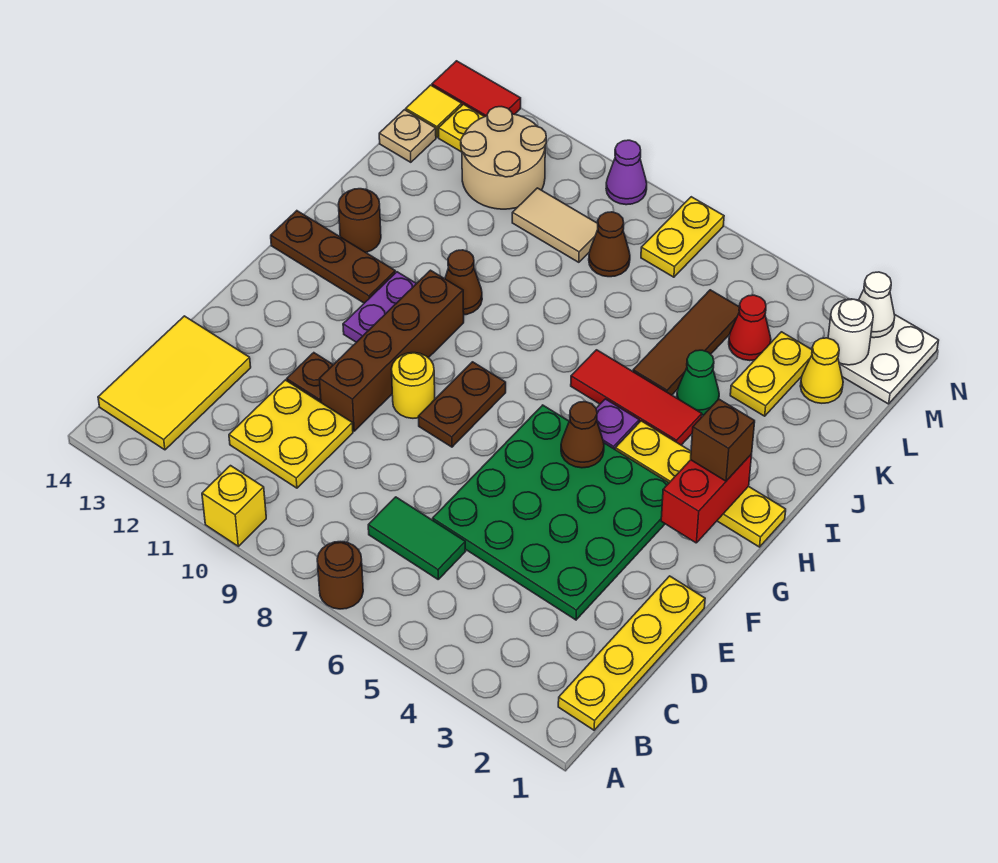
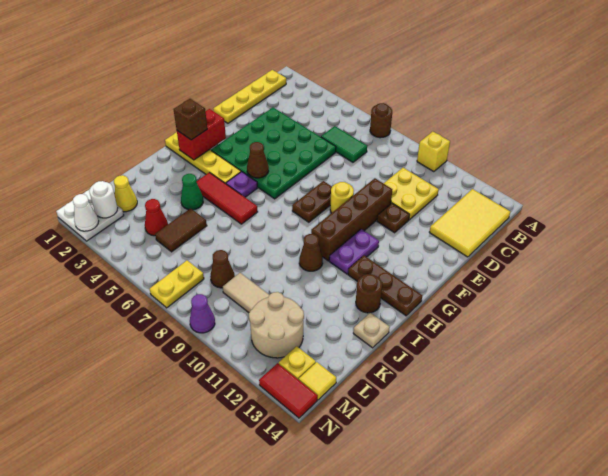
brown tile J5:L5 level 1 -> brown tile K5:L5 level 1
yellow plate K3:L3 level 1 -> none
tan plate L14 level 1 -> tan plate J14 level 1

